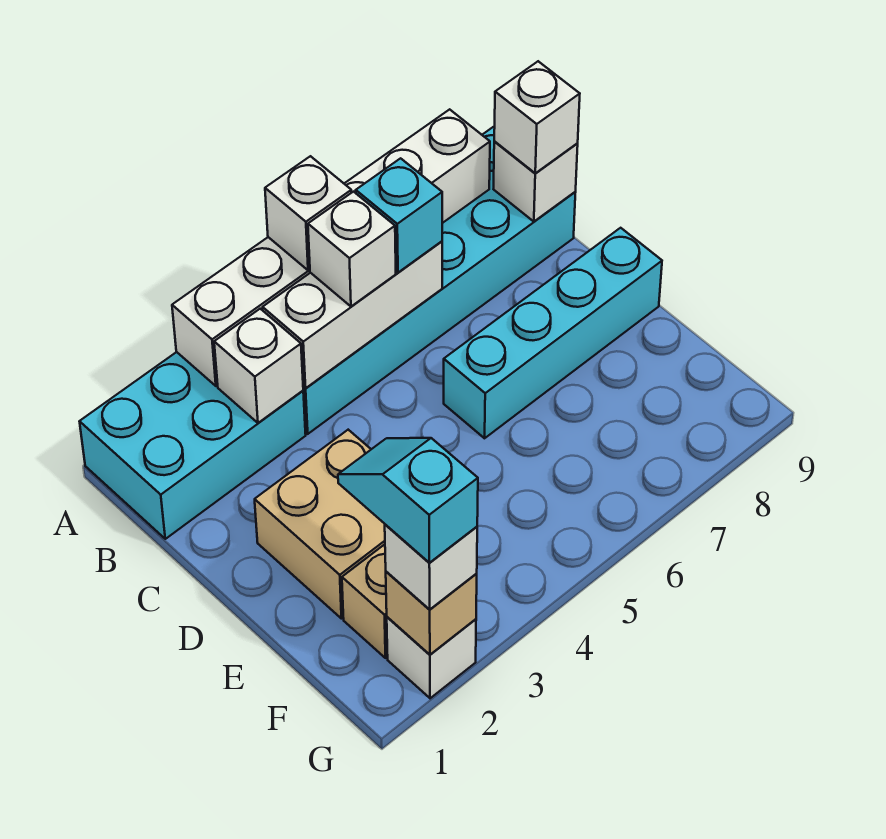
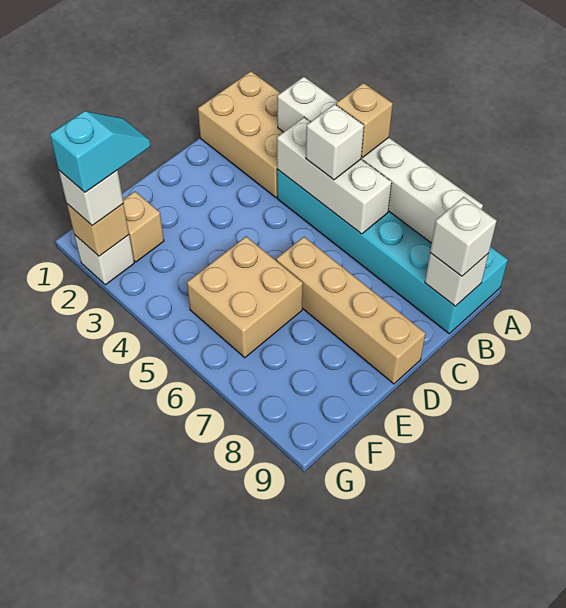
cyan brick A1:B3 level 1 -> tan brick A1:B3 level 1
white brick A5 level 3 -> tan brick A5 level 3
white brick B3 level 2 -> none
cyan brick B6 level 3 -> none
tan brick D2:E3 level 1 -> tan brick E5:F6 level 1
cyan brick D6:D9 level 1 -> tan brick D6:D9 level 1

